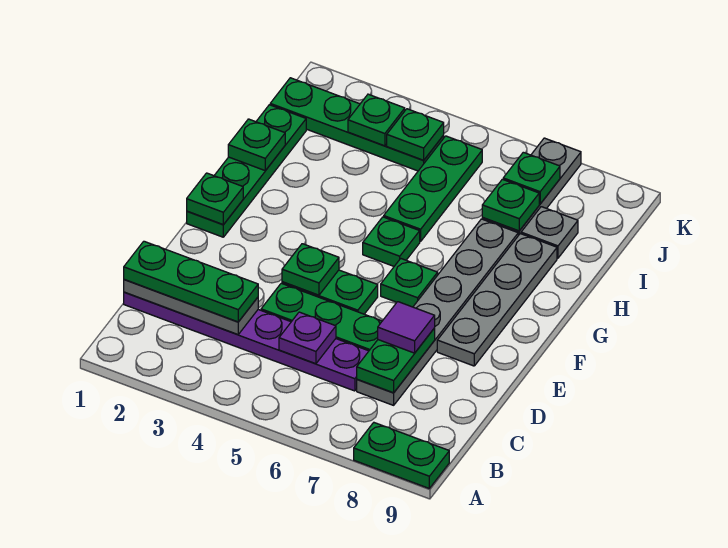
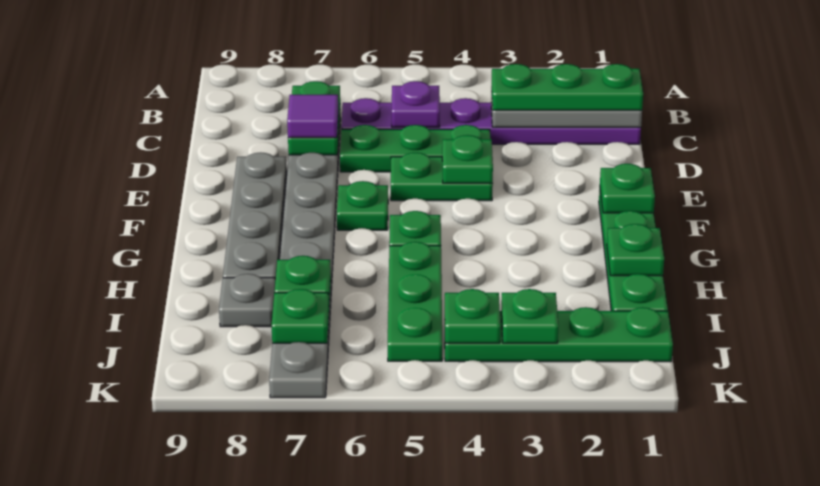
green plate A8:A9 level 1 -> none

